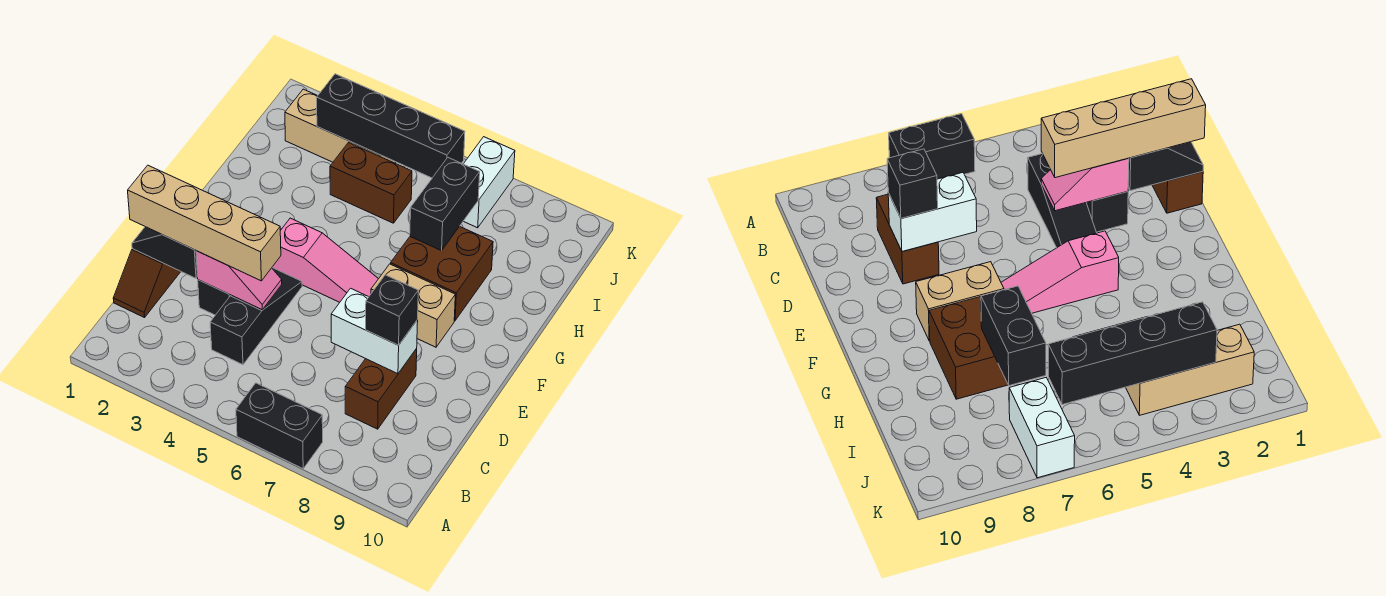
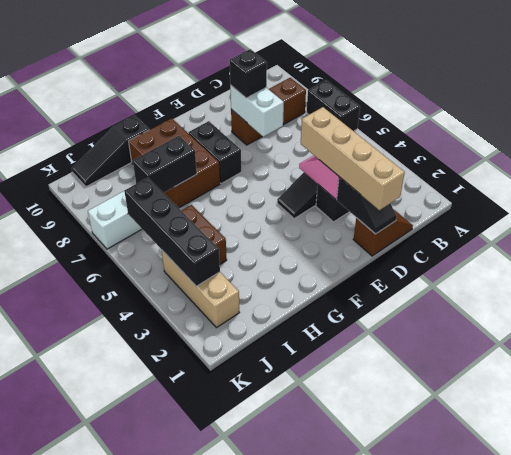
brown brick C8:D8 level 1 -> brown brick B8:D8 level 1
pink slope F4:F6 level 1 top 4 -> none
tan brick F7:F8 level 1 -> black brick F7:F8 level 1
brown brick G7:H8 level 1 -> brown brick G7:H9 level 1
none -> black slope H10:J10 level 1 top H

